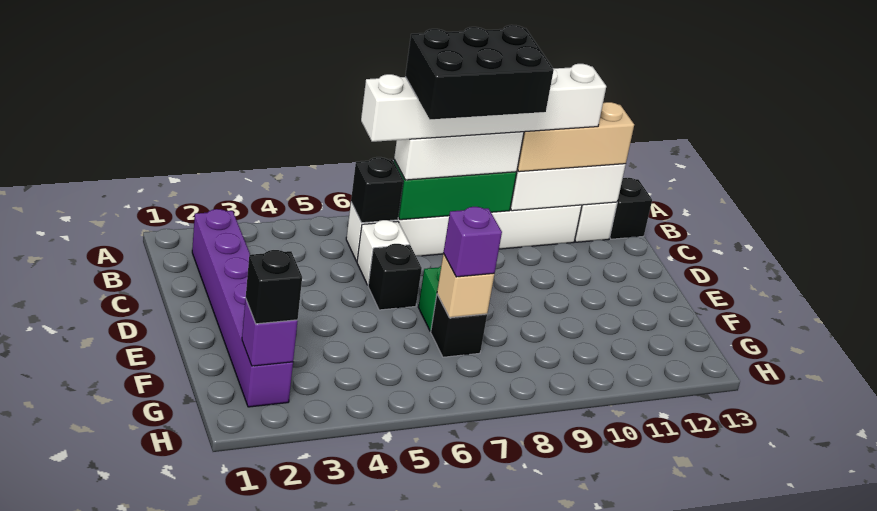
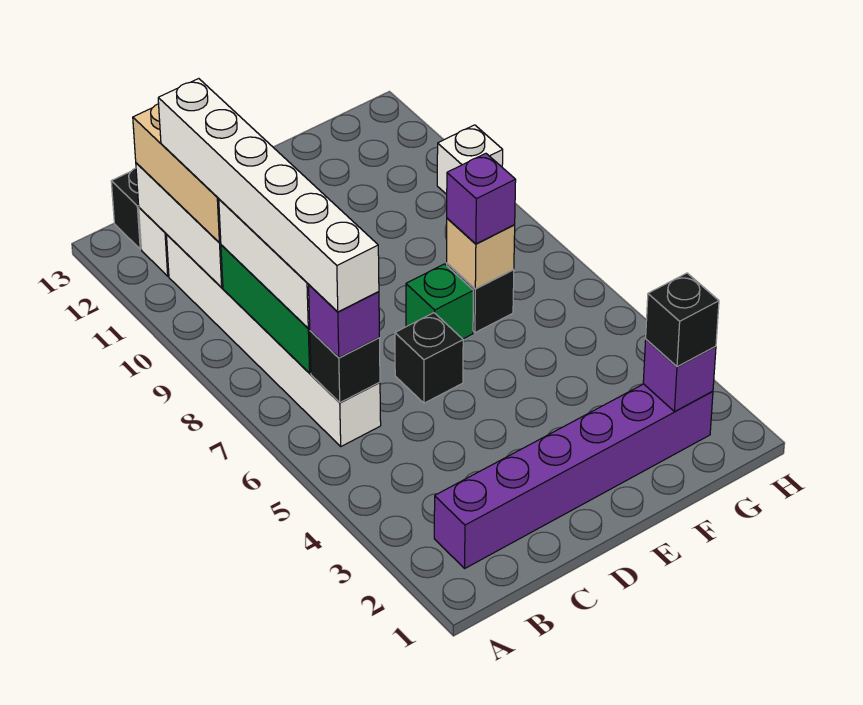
none -> purple brick B6 level 3
black brick B7:C9 level 5 -> none
white brick C6 level 1 -> white brick H10 level 1

